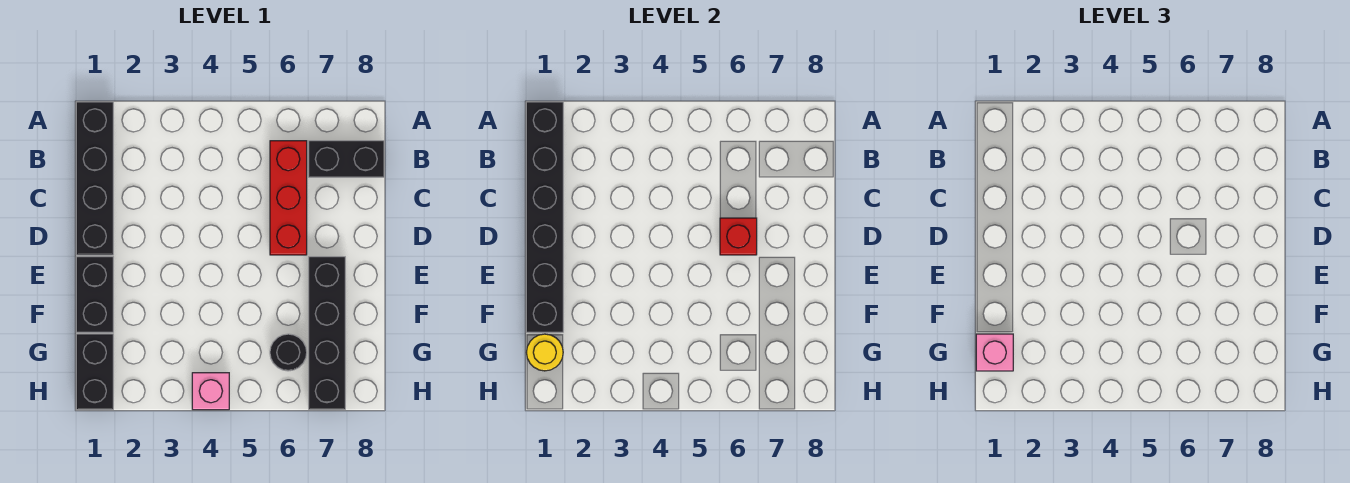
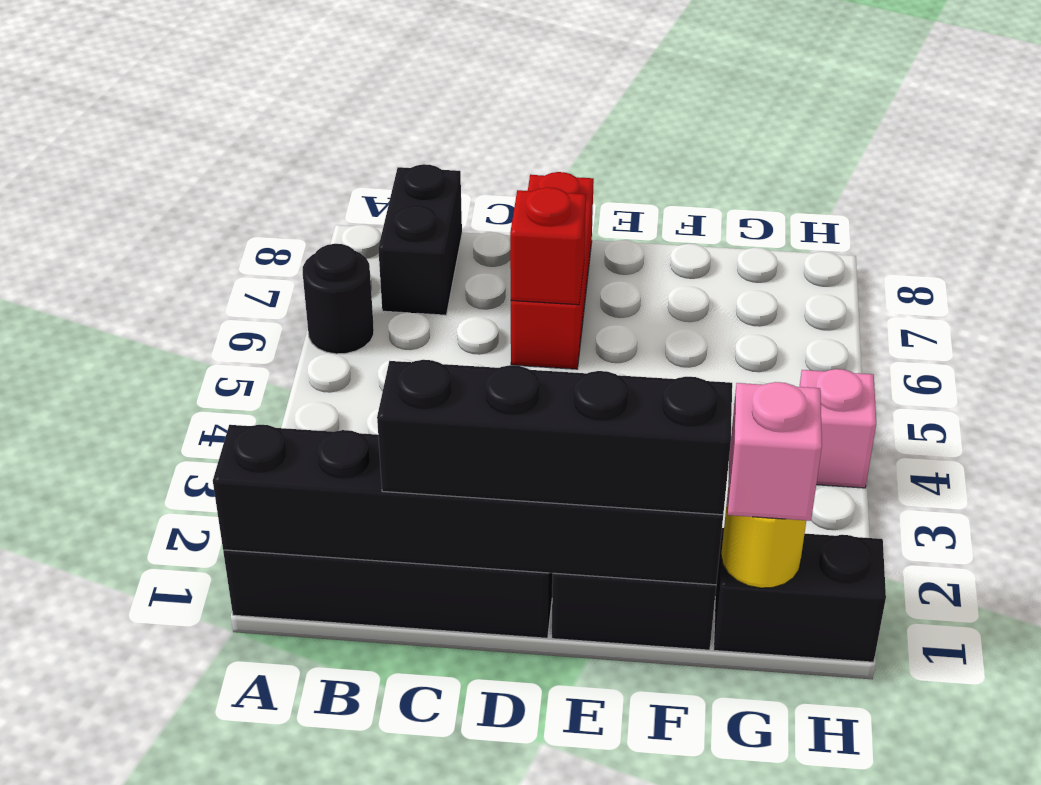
red brick B6:D6 level 1 -> red brick D6:D8 level 1
black brick E7:H7 level 1 -> black brick C1:F1 level 3
black round brick G6 level 1 -> black round brick A6 level 1

